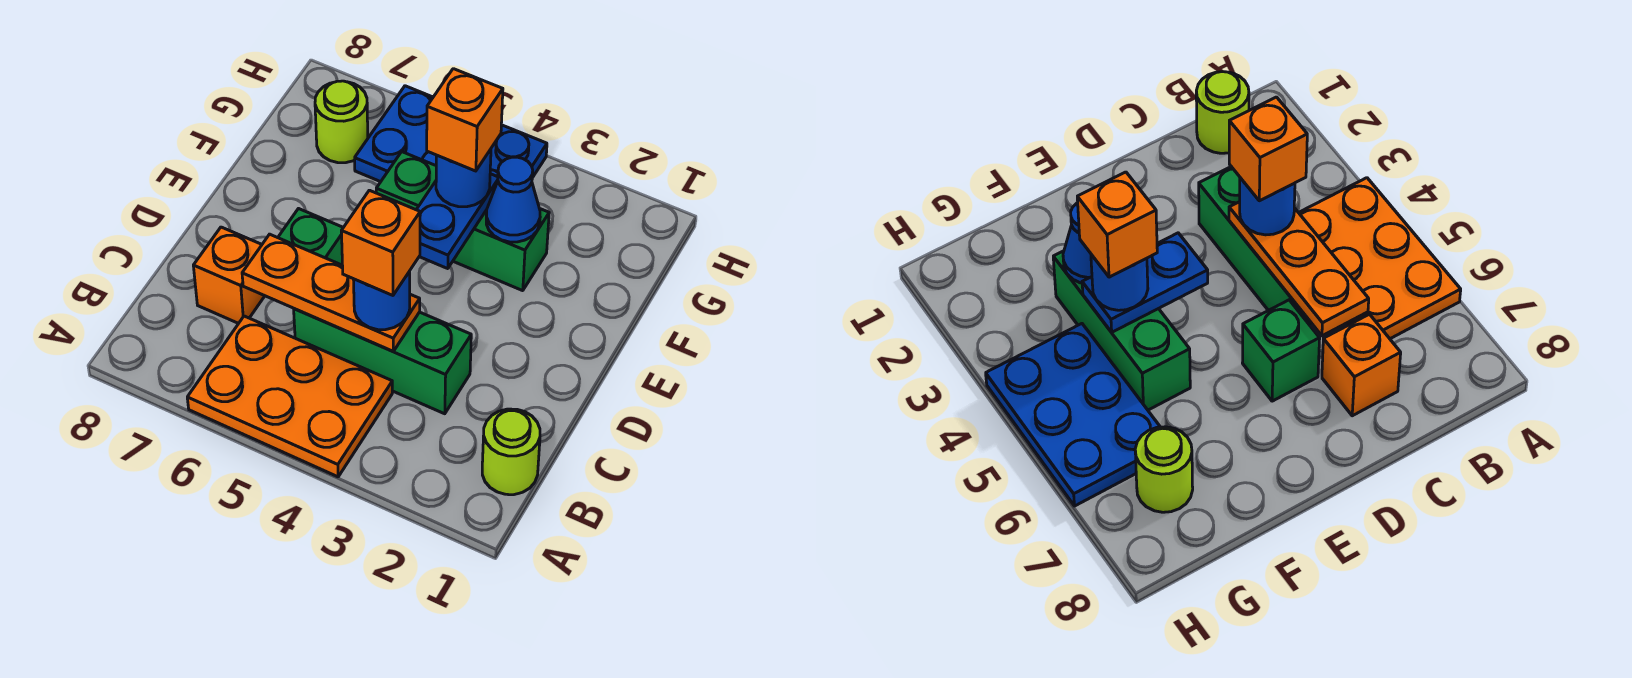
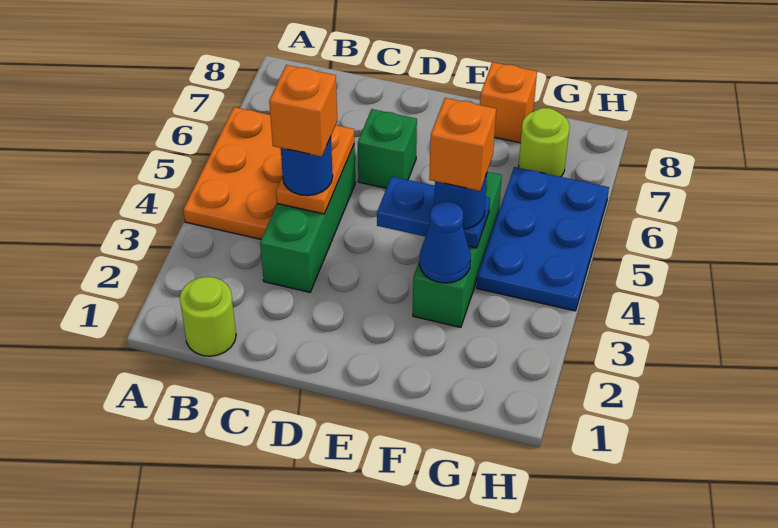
orange plate C4:C6 level 2 -> orange plate C4:C5 level 2
orange brick C7 level 1 -> orange brick F8 level 1

